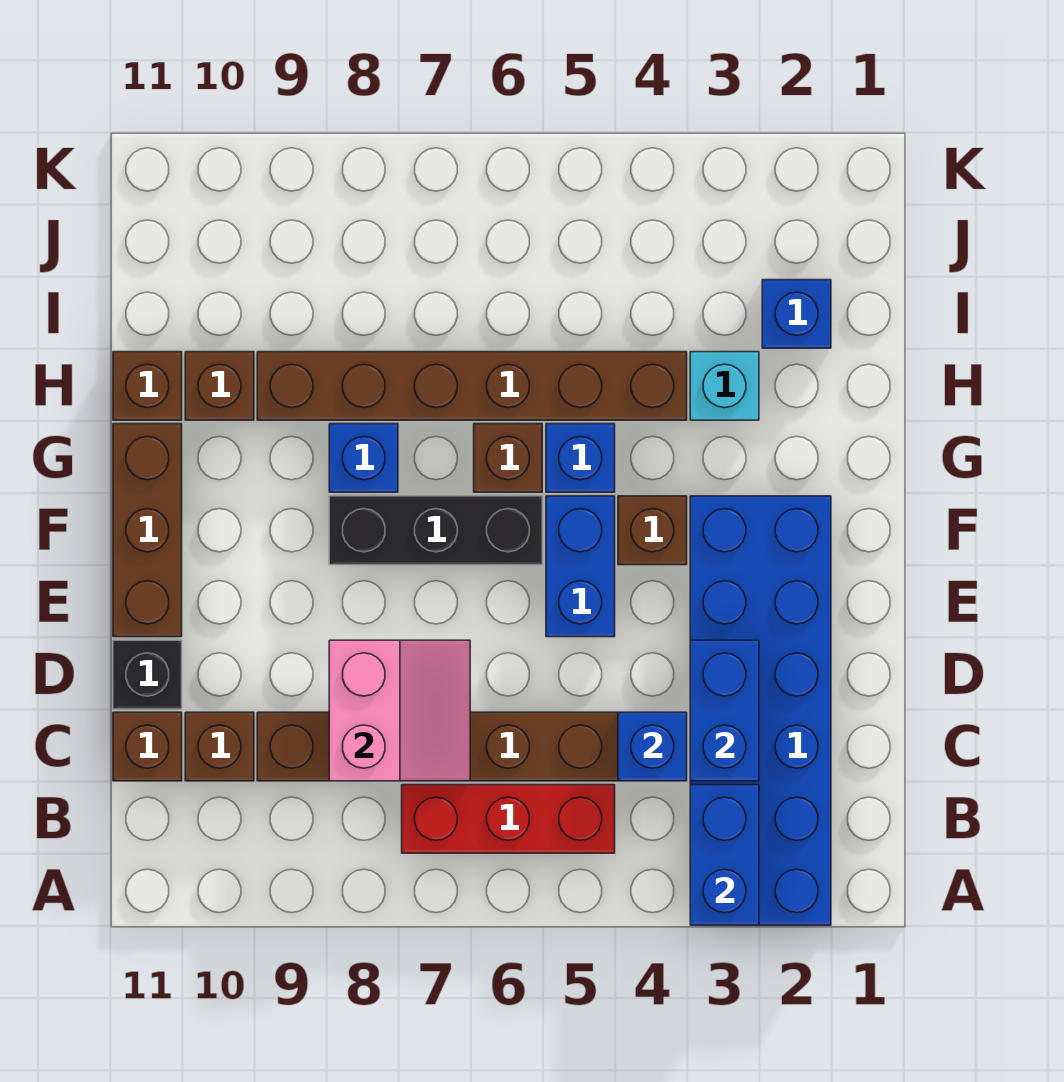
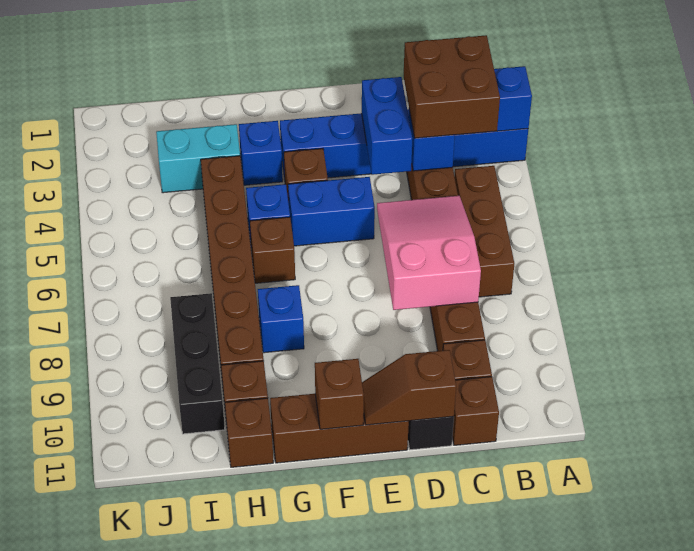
blue brick A2:F3 level 1 -> blue brick A3:F3 level 1
none -> brown brick B3:C4 level 3
red brick B5:B7 level 1 -> brown brick B5:B7 level 1
blue brick C3:D3 level 2 -> blue brick D3:D4 level 2
pink slope C7:D8 level 2 top 8 -> pink slope C6:D8 level 2 top 8
none -> brown slope D11:E11 level 2 top D
black brick F6:F8 level 1 -> black brick I8:I10 level 1
none -> brown brick F11 level 2
cyan brick H3 level 1 -> cyan brick H3:I3 level 1
blue brick I2 level 1 -> blue brick G3 level 1

